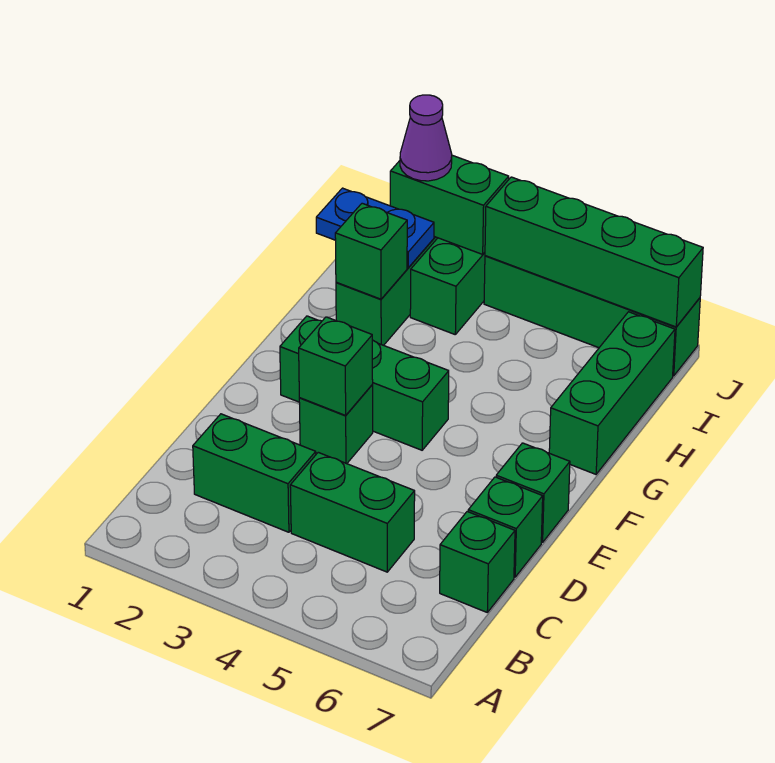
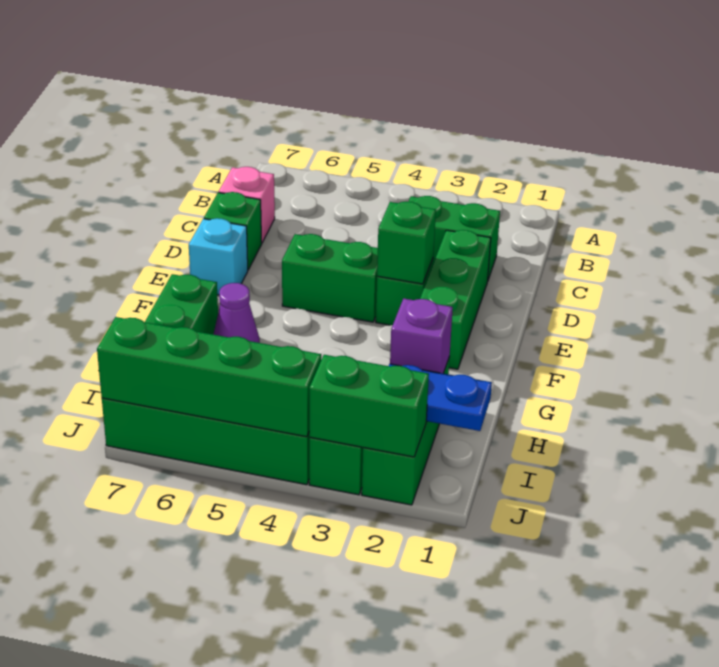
green brick C4:C5 level 1 -> green brick E4:E5 level 1
green brick C7 level 1 -> pink brick C7 level 1
green brick E7 level 1 -> cyan brick E7 level 1
green brick F2:F4 level 1 -> green brick D2:F2 level 1
green brick H2 level 2 -> purple brick H2 level 2
purple cone J2 level 3 -> purple cone G6 level 1

